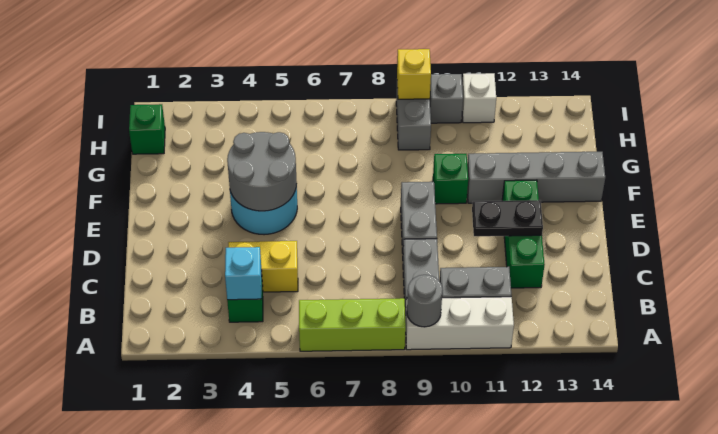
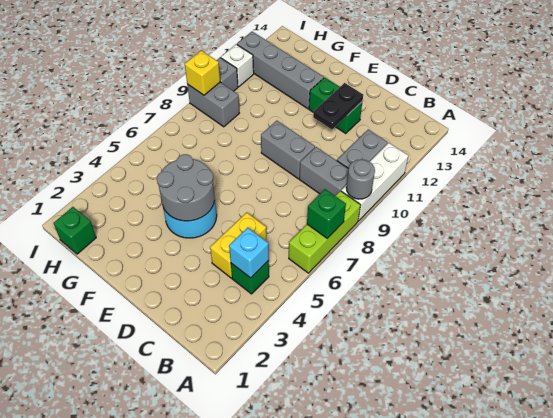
green brick C12:E12 level 1 -> green brick D12:E12 level 1
green brick F10 level 1 -> green brick A7 level 2
grey brick F11:F14 level 1 -> grey brick F12:I12 level 1

